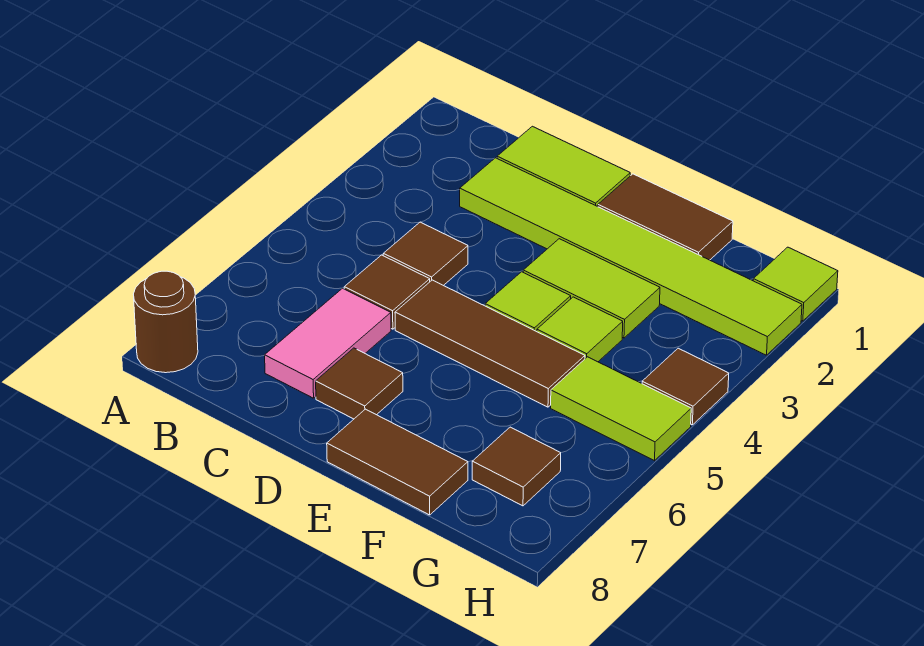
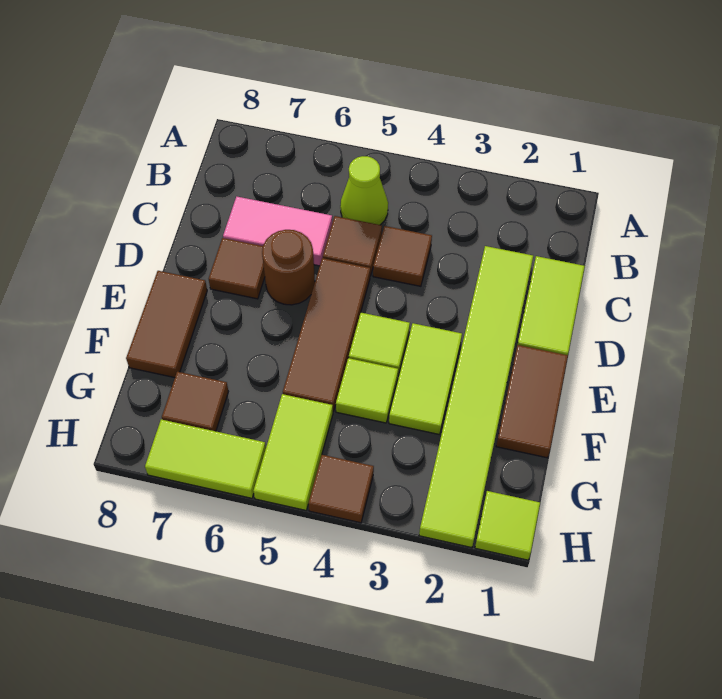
brown round brick A8 level 1 -> brown round brick D6 level 1
none -> lime cone B5 level 1
none -> lime tile H6:H7 level 1

